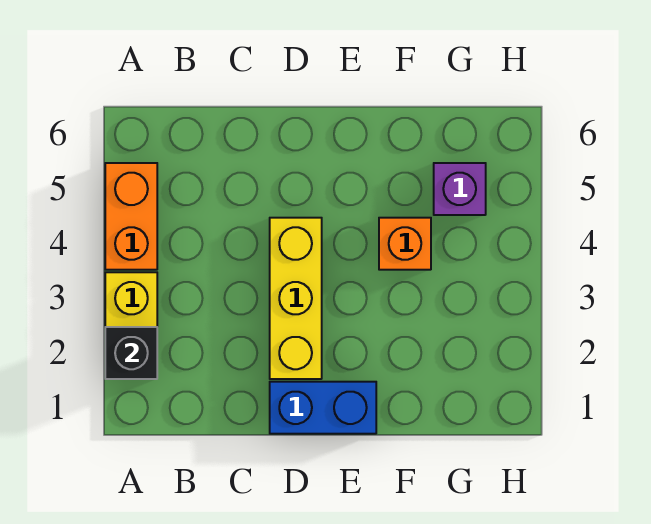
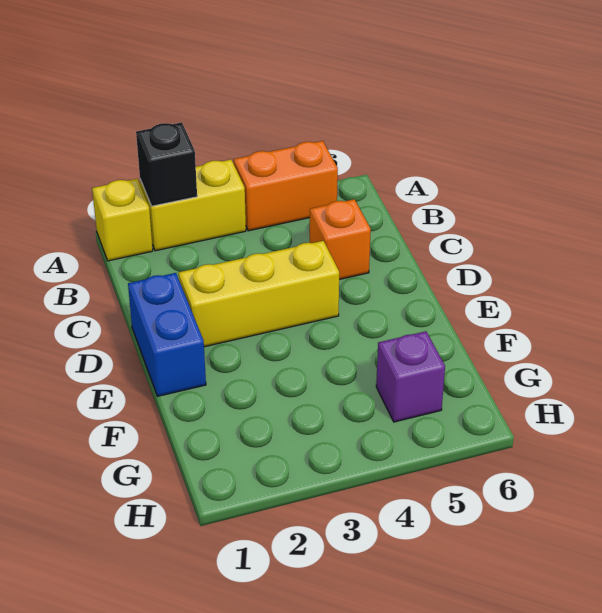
none -> yellow brick A1 level 1
orange brick F4 level 1 -> orange brick C5 level 1

